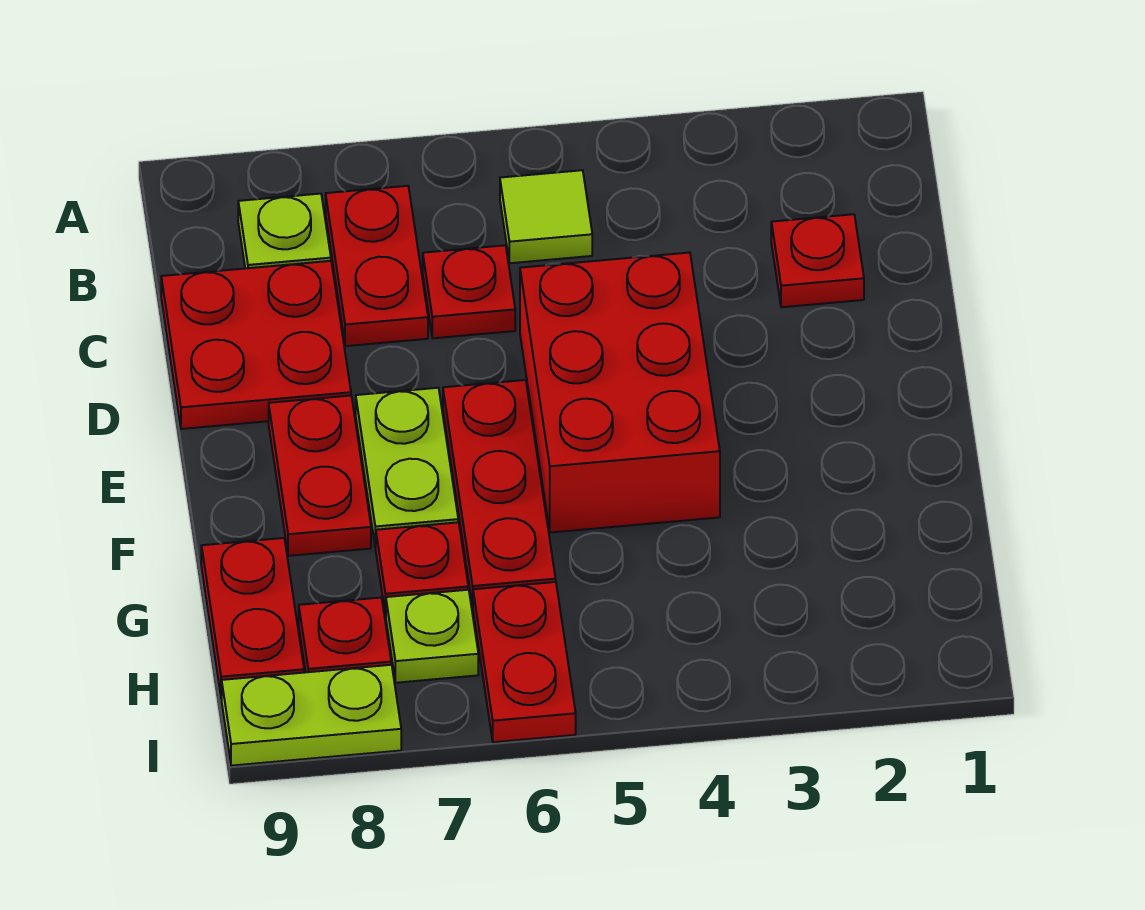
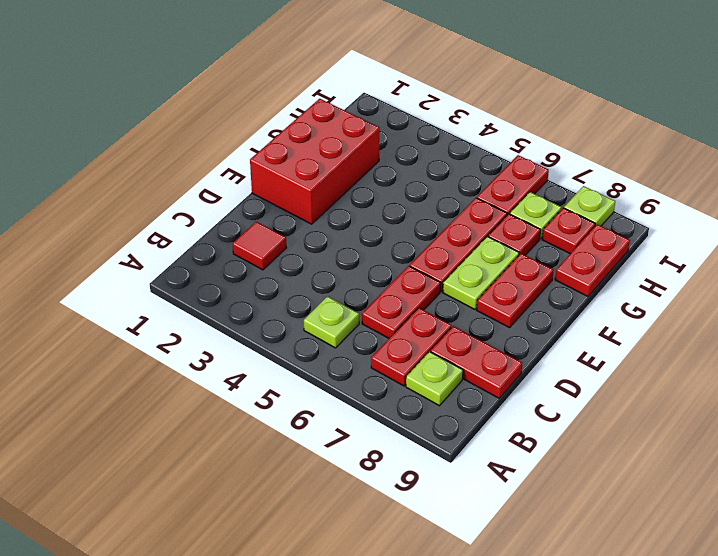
lime tile B5 level 1 -> lime plate B5 level 1
red plate C2 level 1 -> red tile C2 level 1
red plate C6 level 1 -> red plate C6:D6 level 1
red plate C8:D9 level 1 -> red plate C8:C9 level 1
red brick D4:F5 level 1 -> red brick E1:G2 level 1
lime plate I8:I9 level 1 -> lime plate I8 level 1

